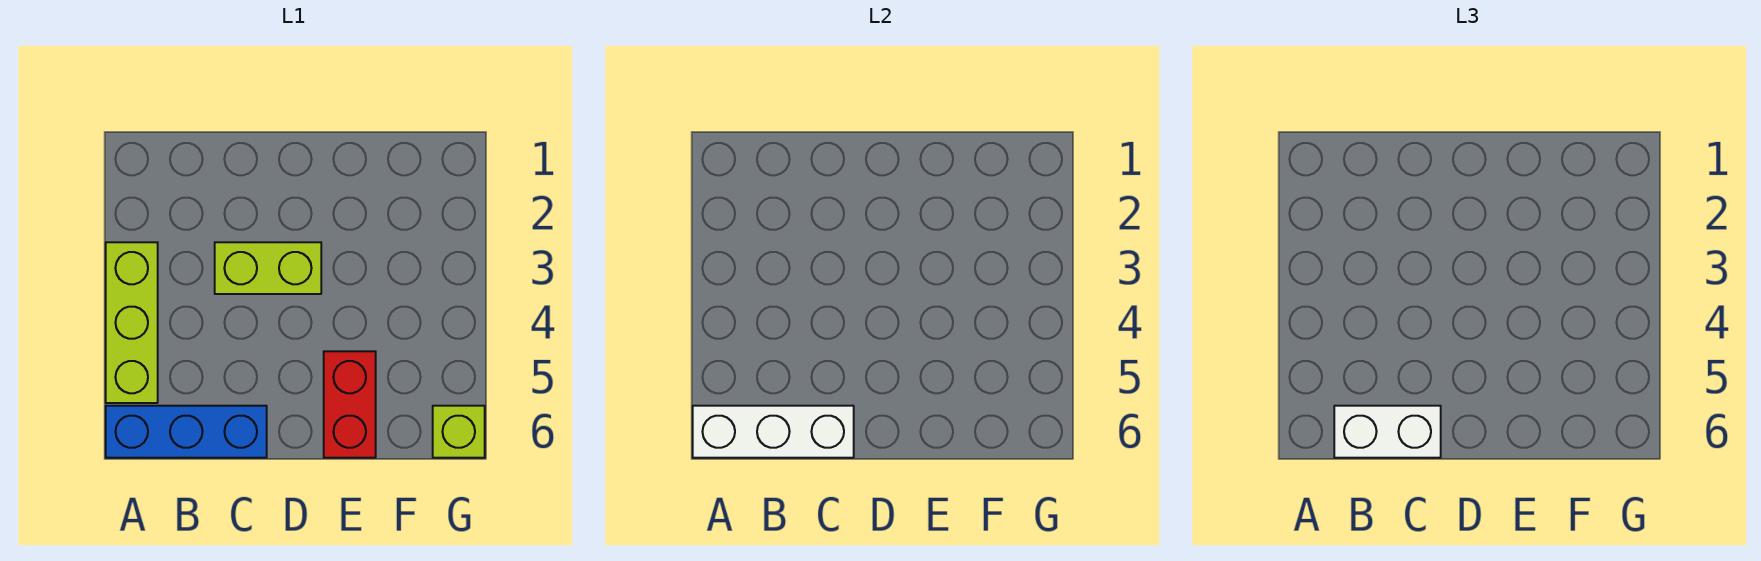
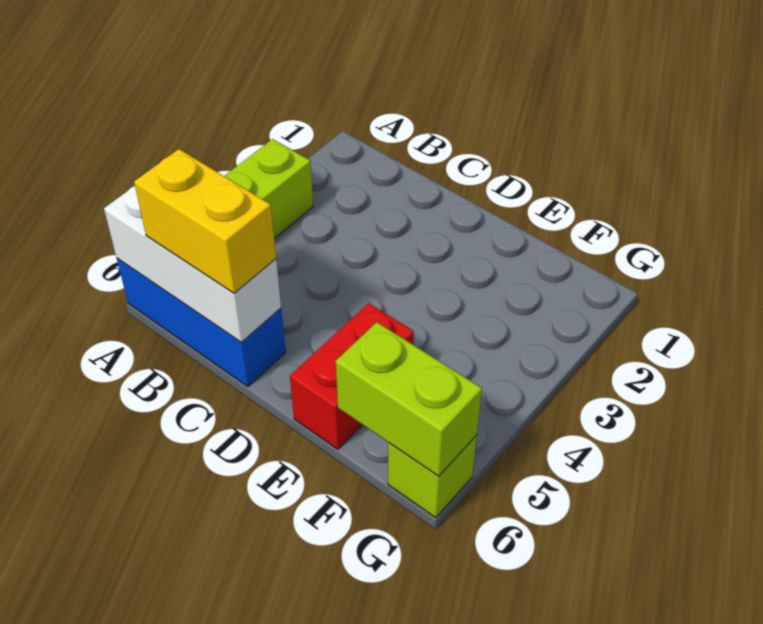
white brick B6:C6 level 3 -> yellow brick B6:C6 level 3
lime brick C3:D3 level 1 -> lime brick F6:G6 level 2

